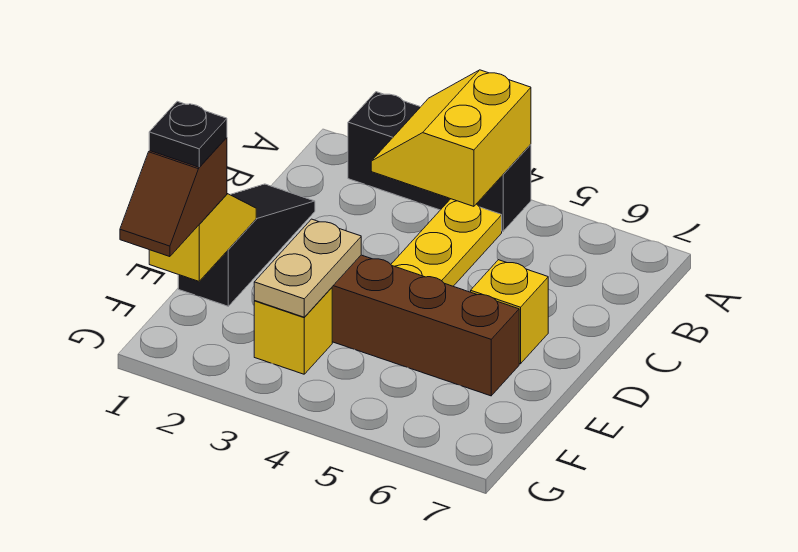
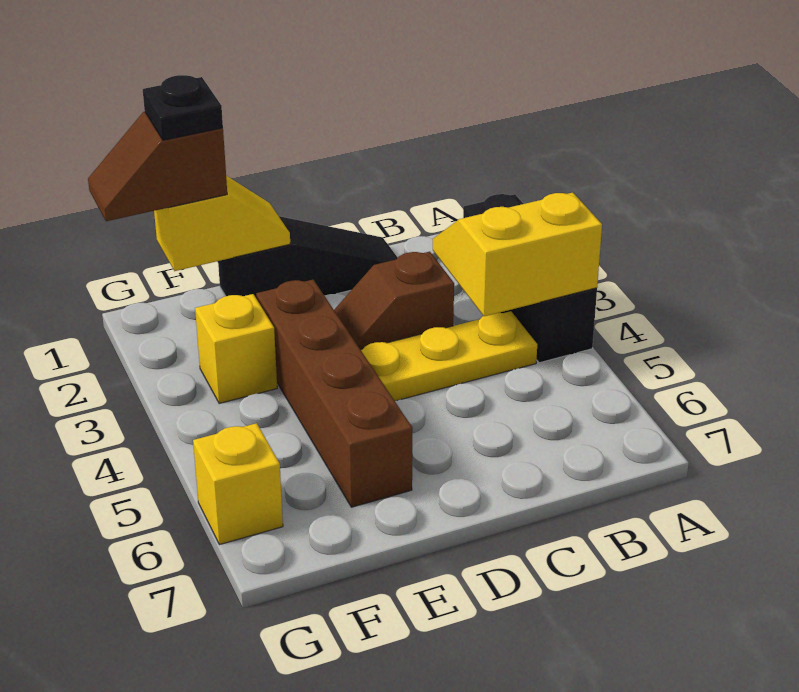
none -> brown slope C3:D3 level 1 top C
yellow brick D6 level 1 -> yellow brick G6 level 1
tan plate E3:F3 level 2 -> none

